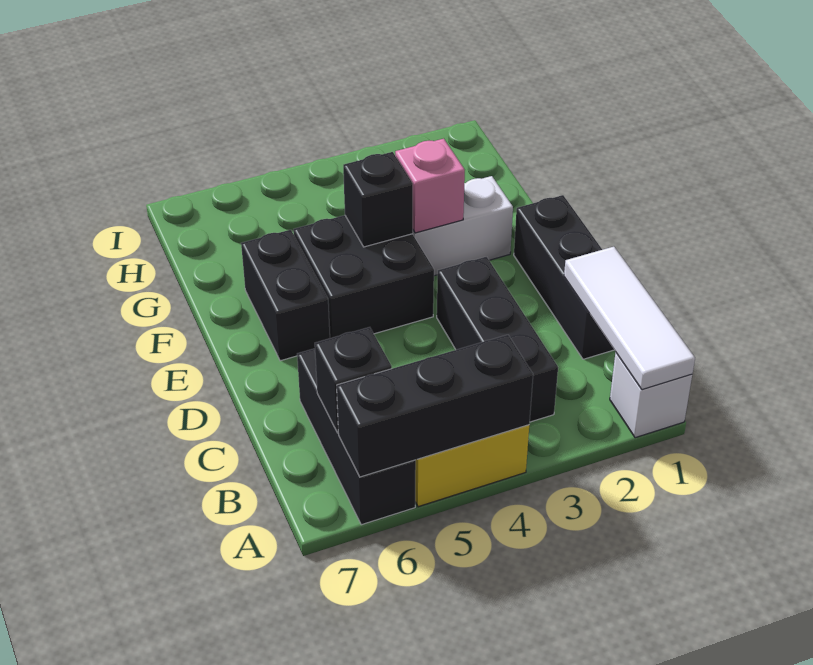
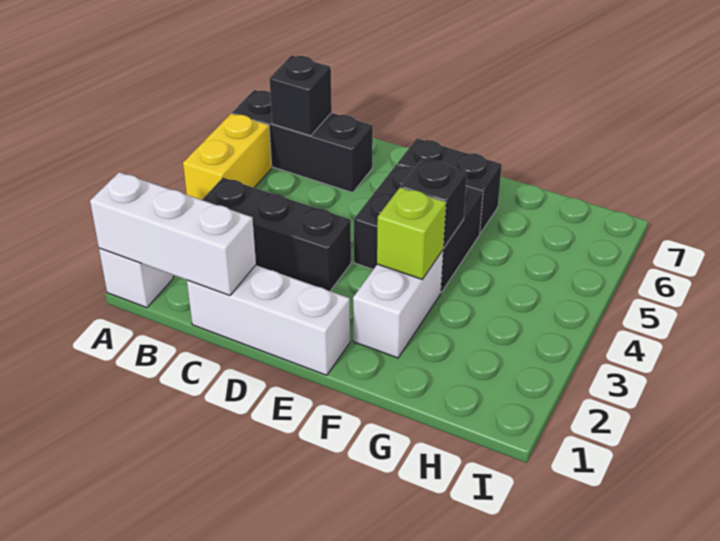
white tile A1:C1 level 2 -> white brick A1:C1 level 2
black brick A4:A6 level 2 -> none
black brick C1:E1 level 1 -> white brick C1:E1 level 1
pink brick F3 level 2 -> lime brick F3 level 2

